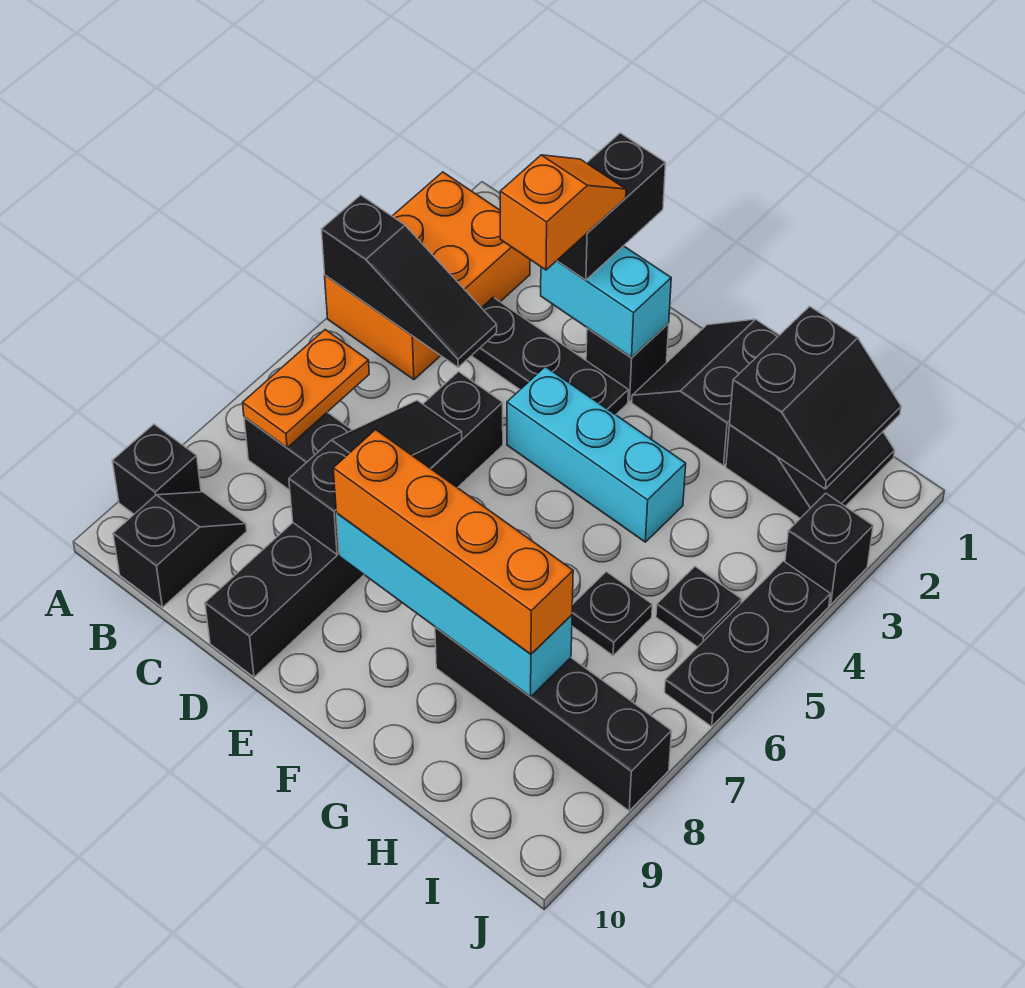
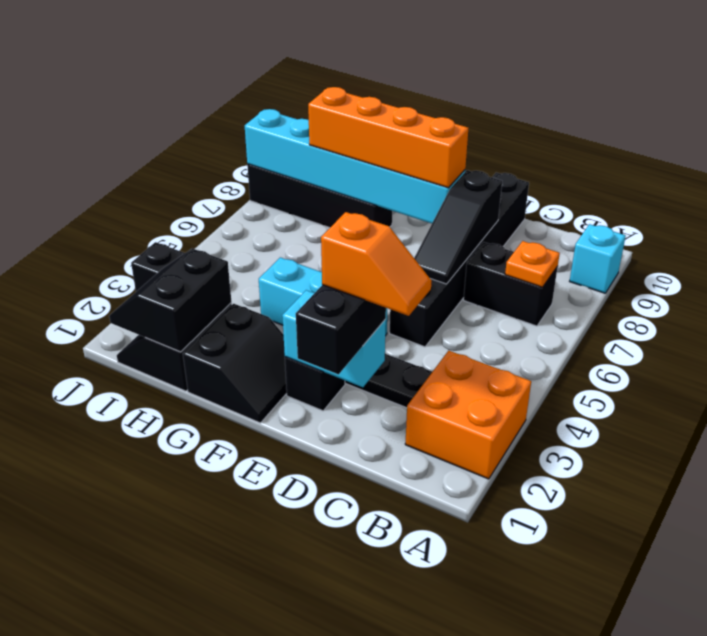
orange brick A2:B4 level 1 -> orange brick A2:B3 level 1
black slope A4:C4 level 2 top A -> none
black brick A9 level 1 -> cyan brick A9 level 1
orange plate B6:B7 level 2 -> orange plate B7 level 2
black slope B9:B10 level 1 top 10 -> none
orange slope D2:D3 level 4 top 3 -> orange slope C2:D2 level 4 top D
cyan brick E8:H8 level 2 -> cyan brick E8:J8 level 2
black plate H6 level 1 -> none
black plate I5 level 1 -> none
black plate J4:J6 level 1 -> none

